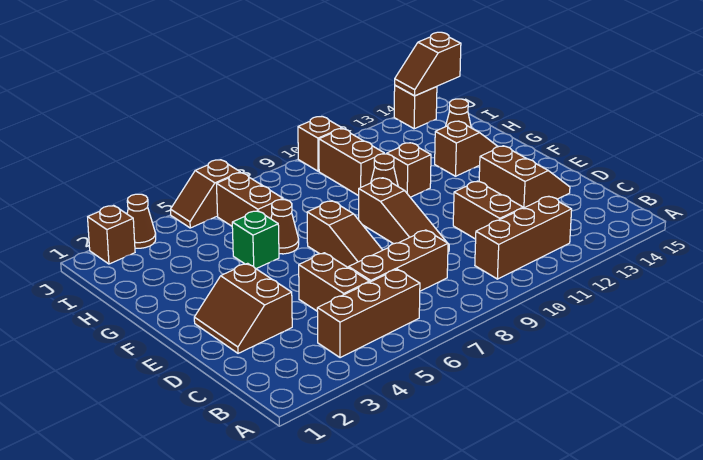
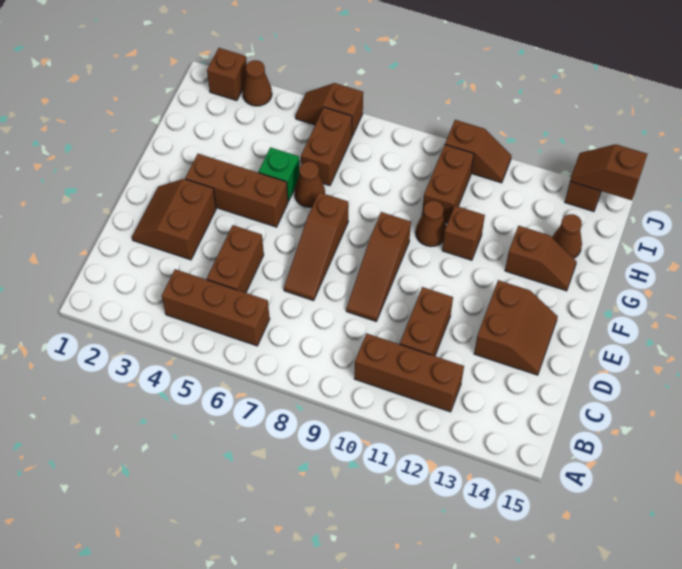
brown brick C6:C8 level 1 -> brown brick F3:F5 level 1

